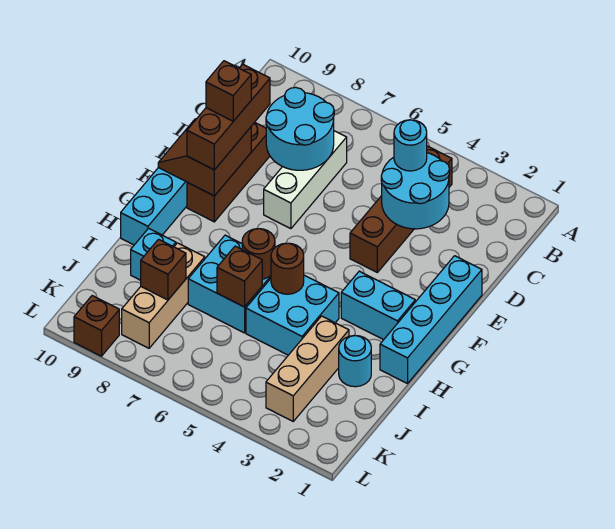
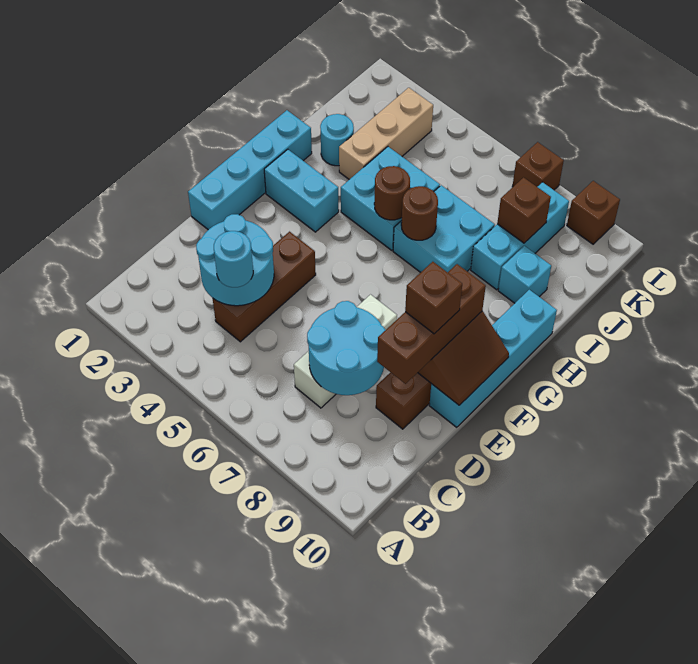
brown brick B4:E4 level 1 -> brown brick C4:E4 level 1
brown brick I6 level 2 -> brown brick L7 level 1
tan brick I8:K8 level 1 -> cyan brick I8:K8 level 1

